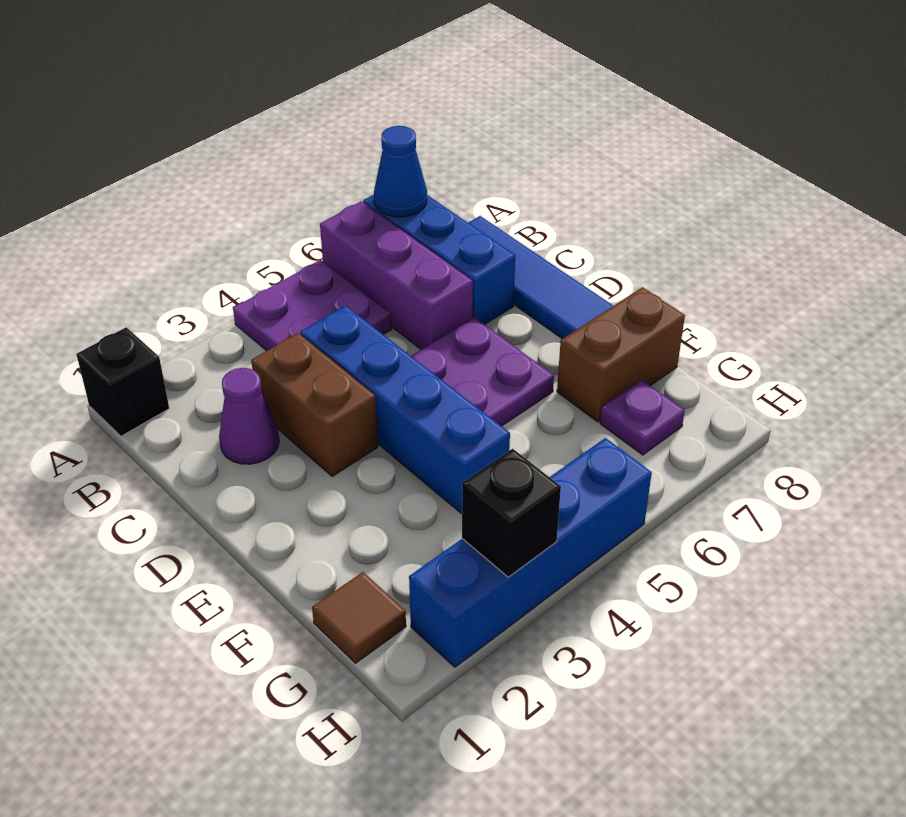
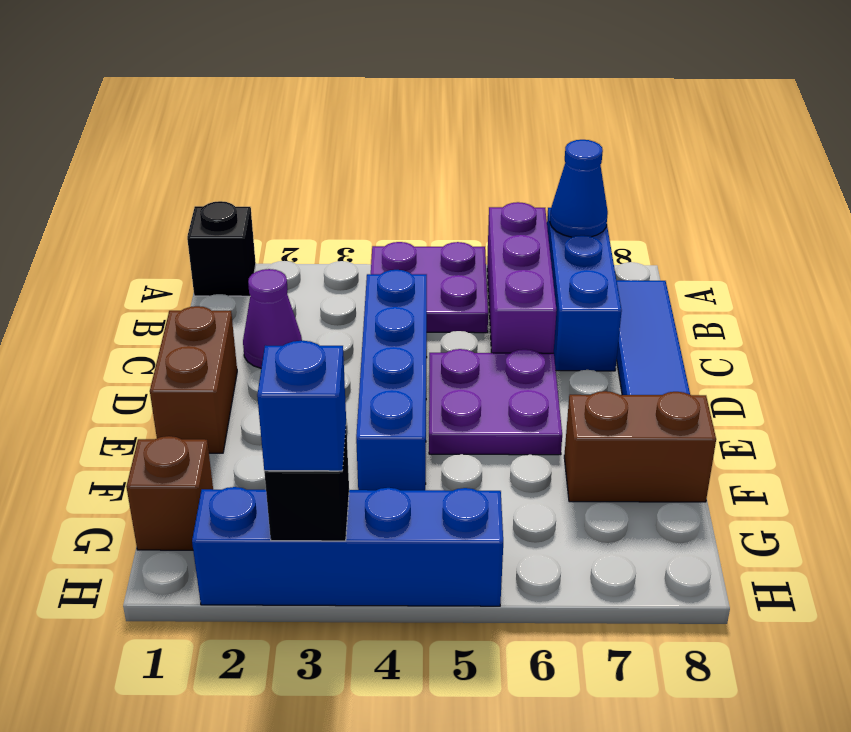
brown brick C3:D3 level 1 -> brown brick D1:E1 level 1
brown tile G1 level 1 -> brown brick G1 level 1
purple plate G7 level 1 -> none
none -> blue brick H3 level 3

